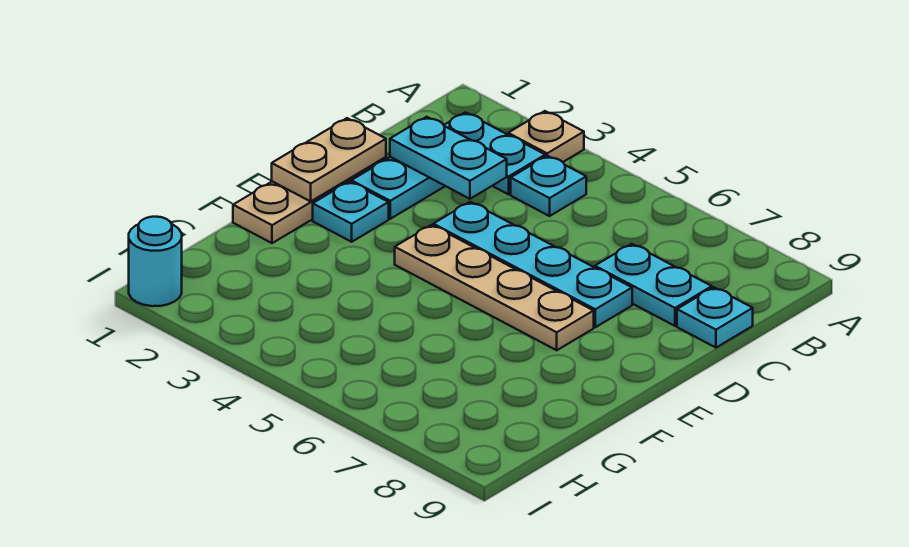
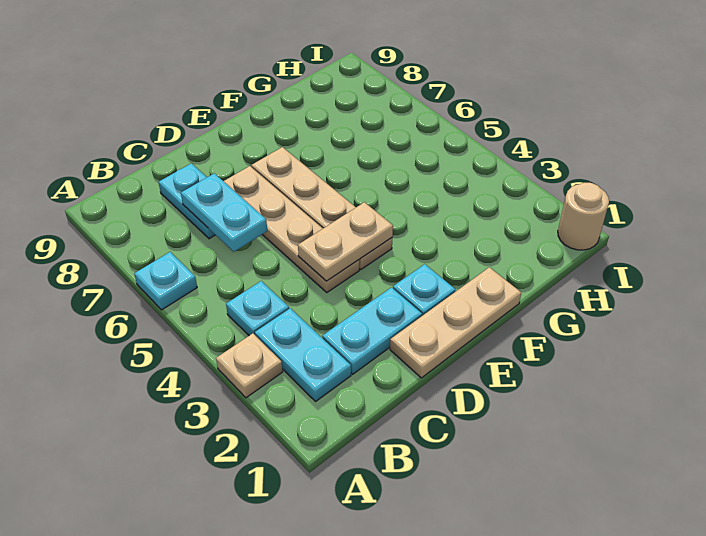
cyan plate C2:C3 level 2 -> cyan plate C6:C7 level 2
cyan plate C9 level 1 -> cyan plate A6 level 1
tan plate D1:E1 level 2 -> tan plate D4:E4 level 2
cyan plate D4:D7 level 1 -> tan plate D4:D7 level 1
cyan round brick I1 level 1 -> tan round brick I1 level 1

